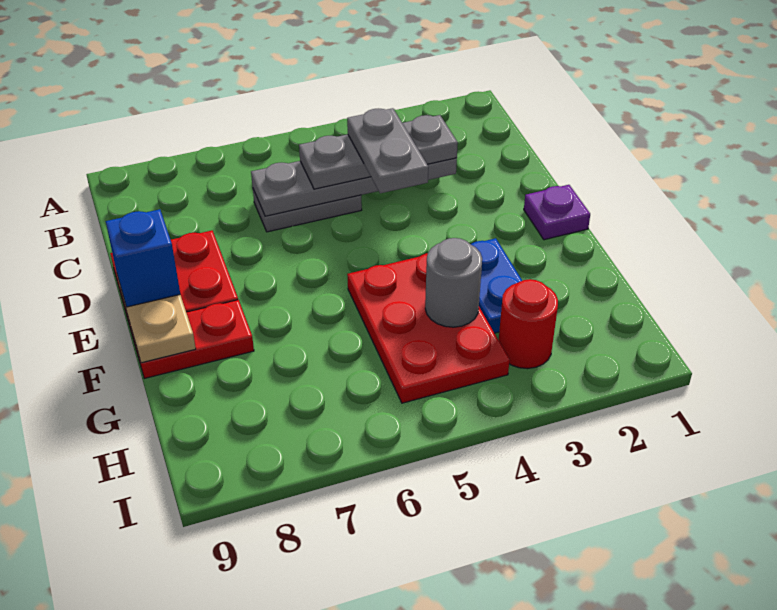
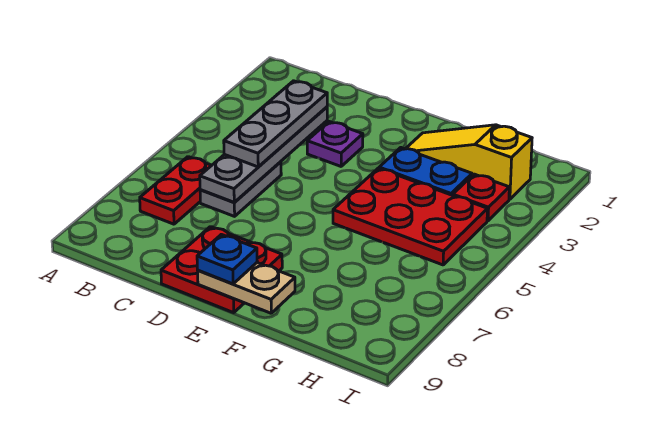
grey plate C4:D4 level 4 -> none
purple plate E1 level 1 -> purple plate D3 level 1
blue brick E9 level 3 -> blue plate E9 level 3
none -> yellow slope F2:H2 level 1 top H
red plate F8:F9 level 1 -> red plate B6:B7 level 1
grey round brick G4 level 2 -> none
red round brick H3 level 1 -> red plate H3 level 1

